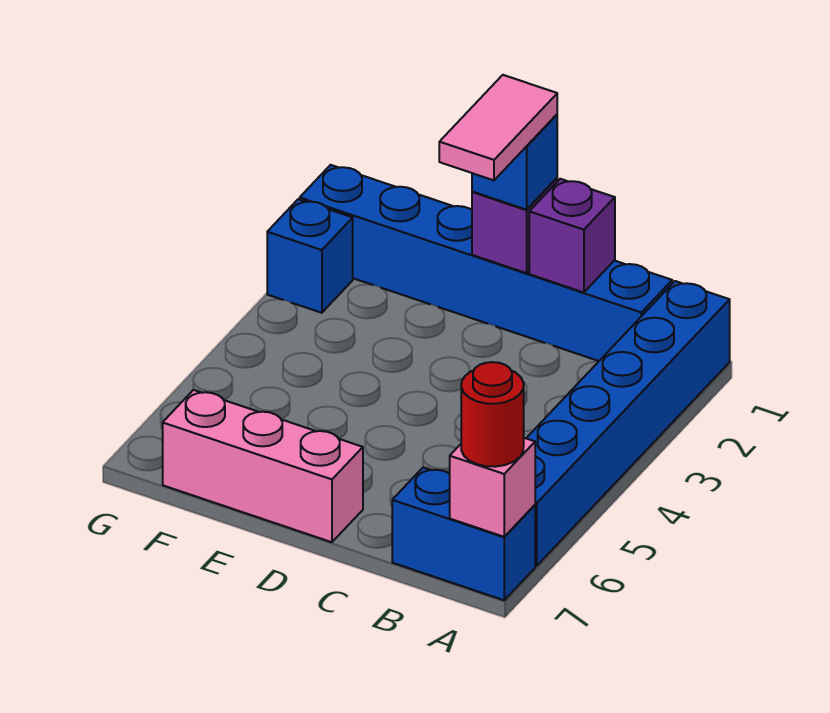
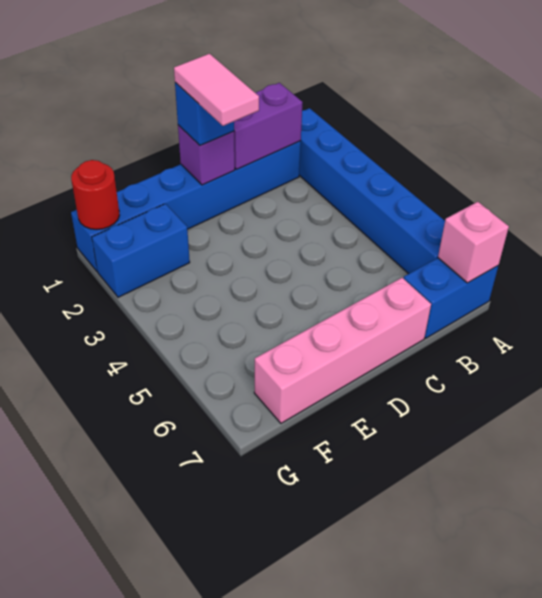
red round brick A7 level 3 -> red round brick G1 level 2
purple brick C1 level 2 -> purple brick B1:C1 level 2
pink brick D7:F7 level 1 -> pink brick C7:F7 level 1
blue brick G2 level 1 -> blue brick F2:G2 level 1

